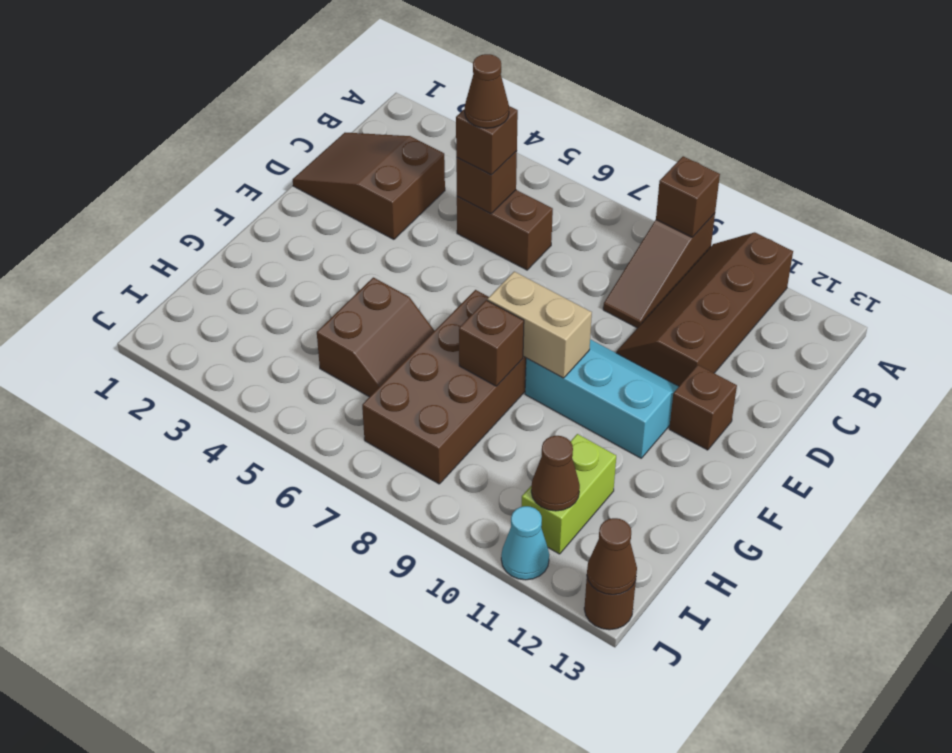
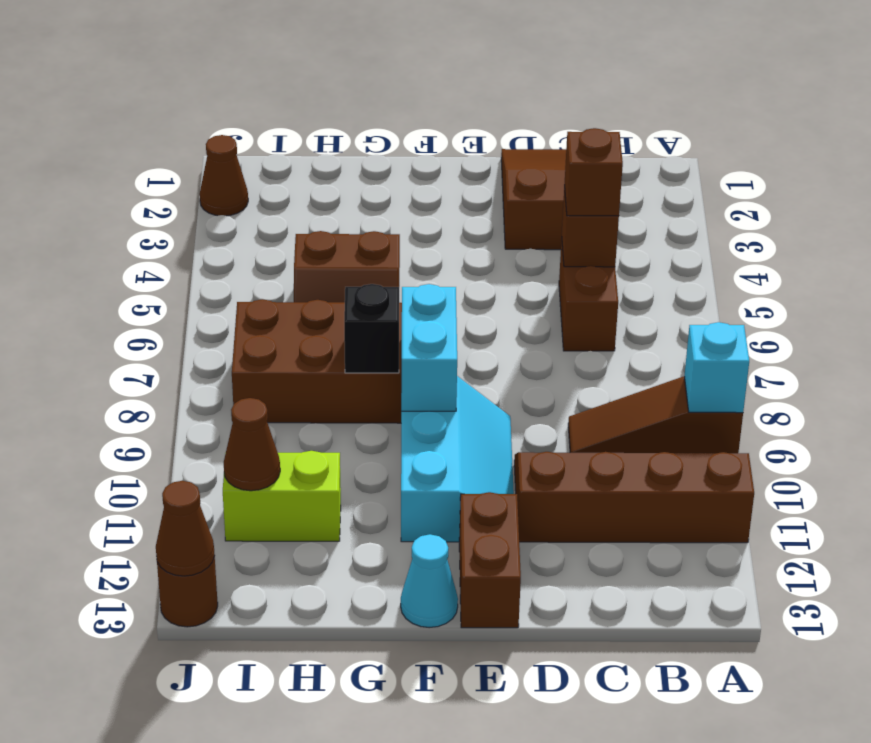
brown brick A9 level 2 -> cyan brick A9 level 2
brown cone C5 level 4 -> brown cone J2 level 1
brown brick E12 level 1 -> brown brick E12:E13 level 1
tan brick F8:F9 level 2 -> cyan brick F8:F9 level 2
brown brick G8 level 2 -> black brick G8 level 2
cyan cone J11 level 1 -> cyan cone F13 level 1

